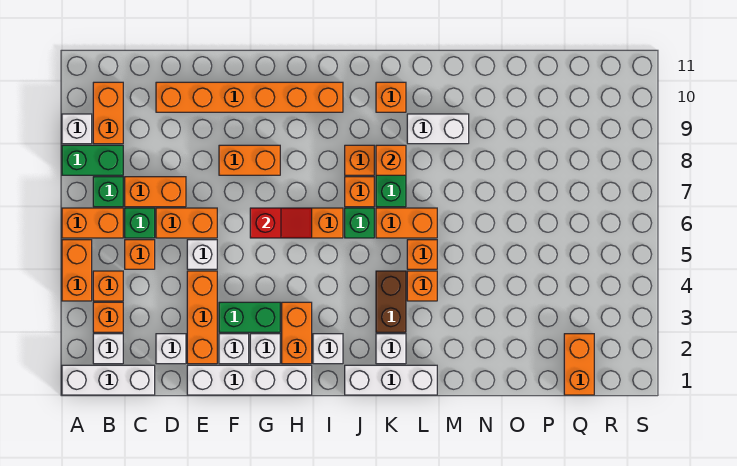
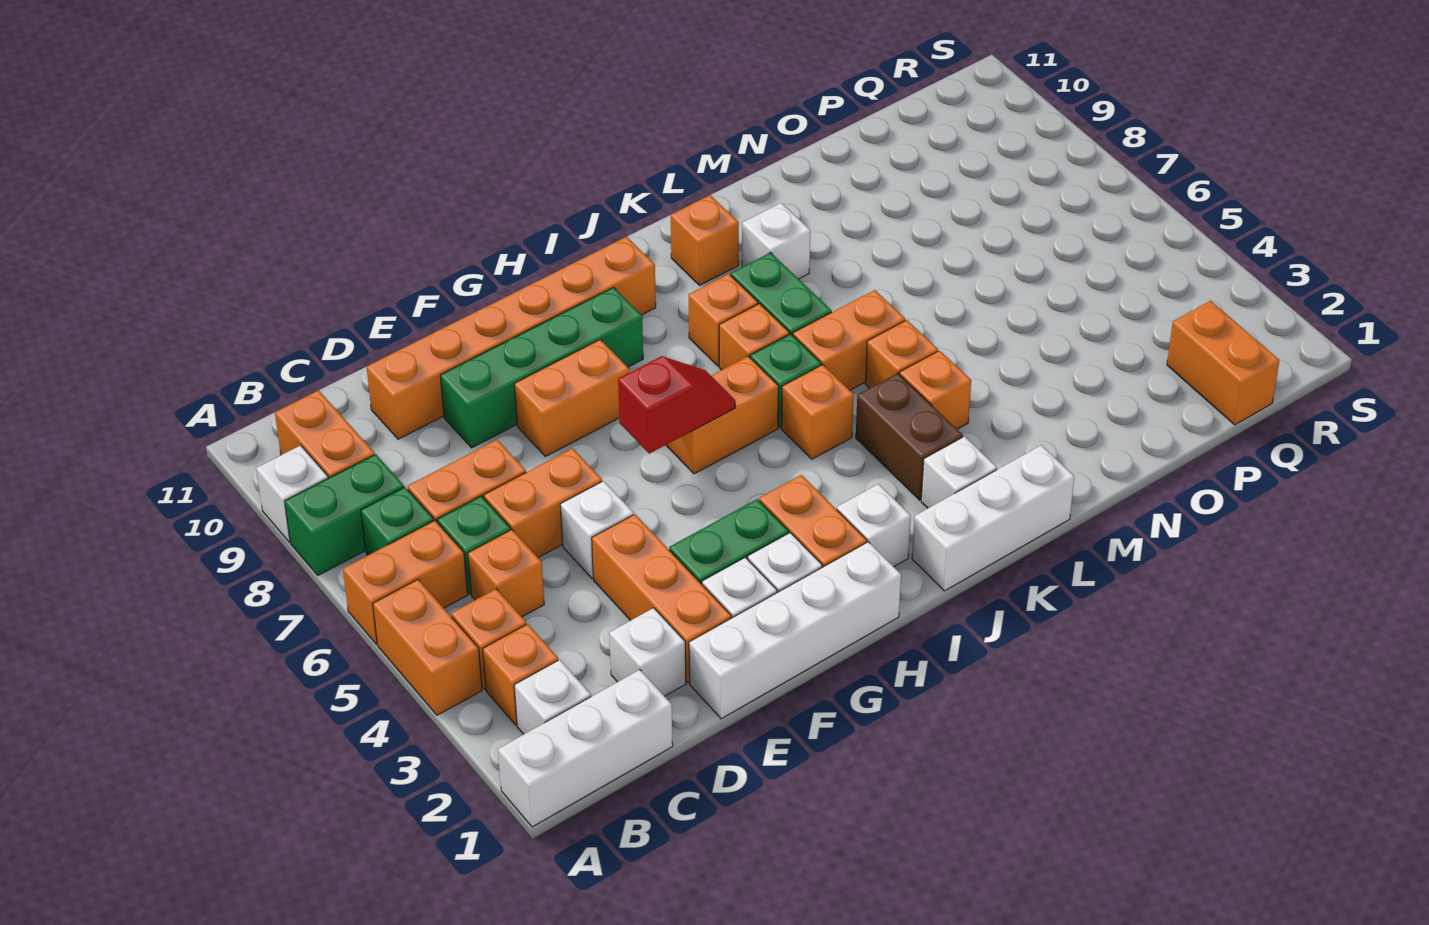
none -> green brick E9:H9 level 1
orange brick K8 level 2 -> orange brick J5 level 1
white brick L9:M9 level 1 -> white brick L9 level 1

